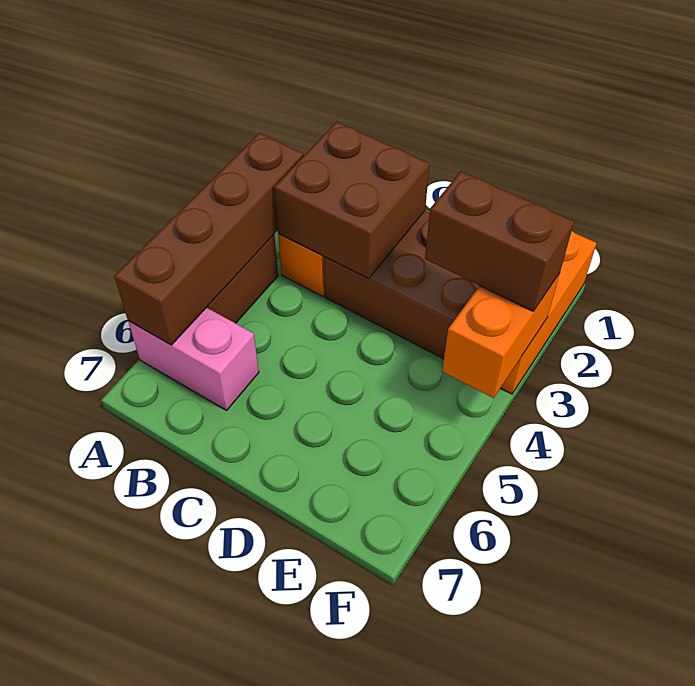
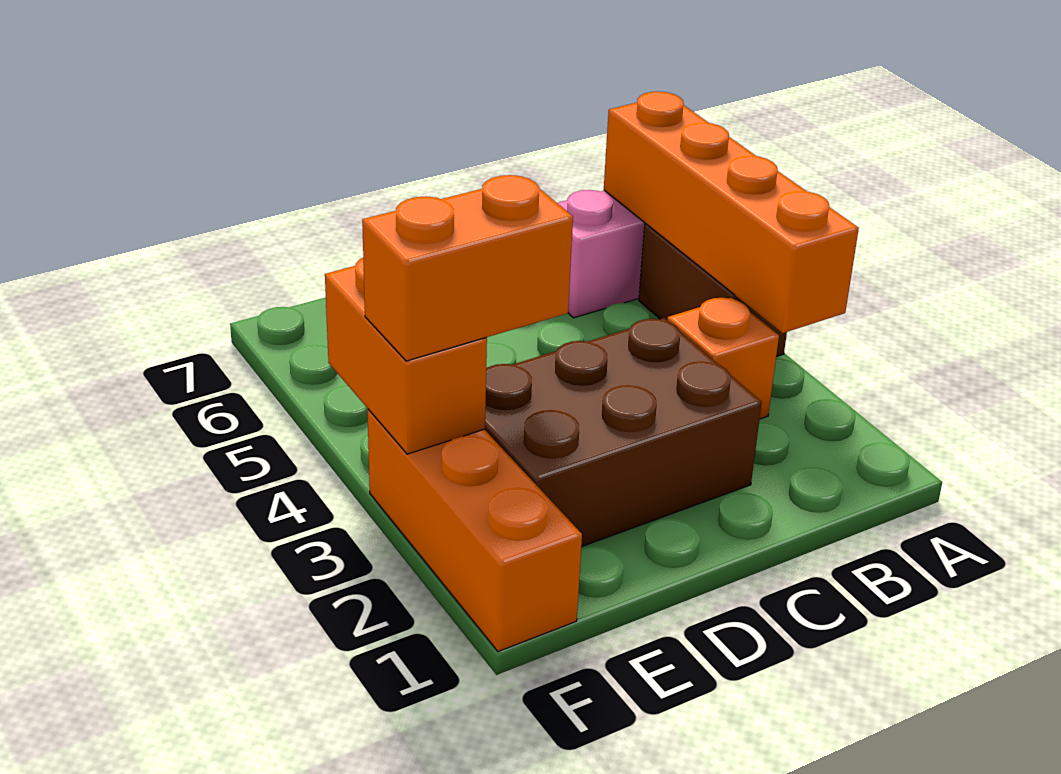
brown brick A3:A6 level 2 -> orange brick A3:A6 level 2
brown brick B2:C3 level 2 -> none
brown brick E3:F3 level 3 -> orange brick E3:F3 level 3

